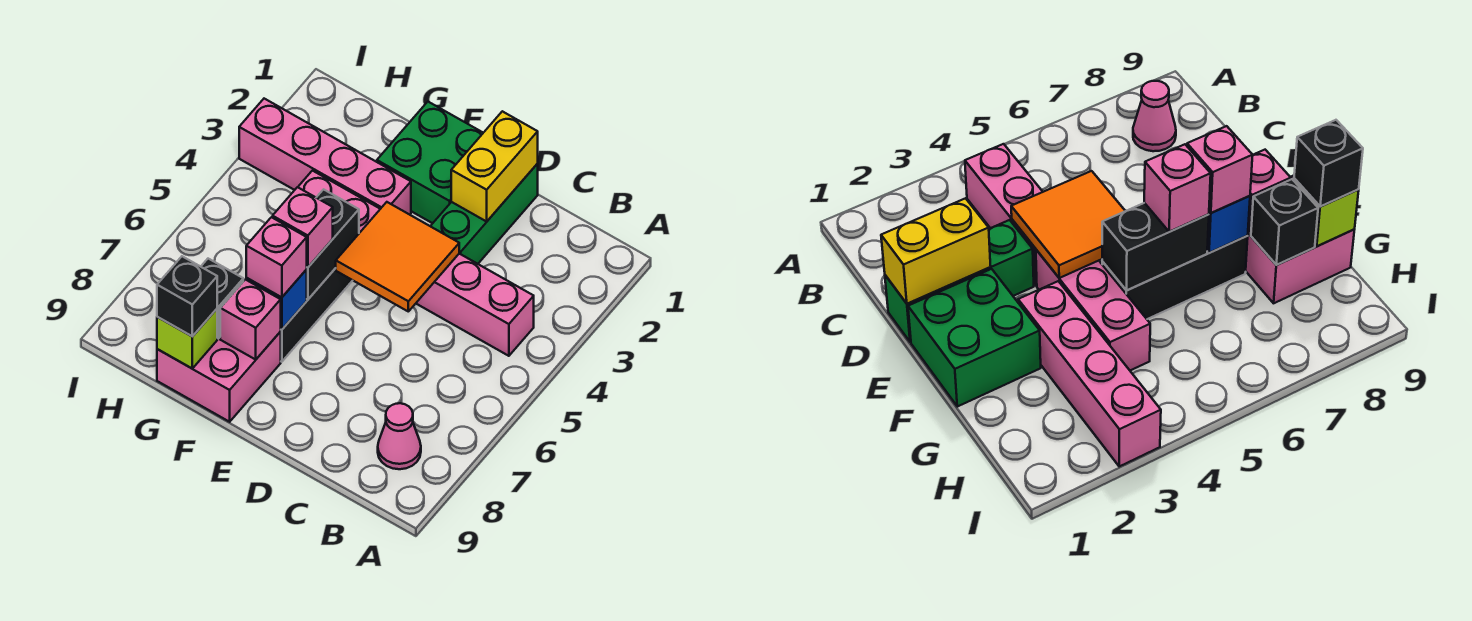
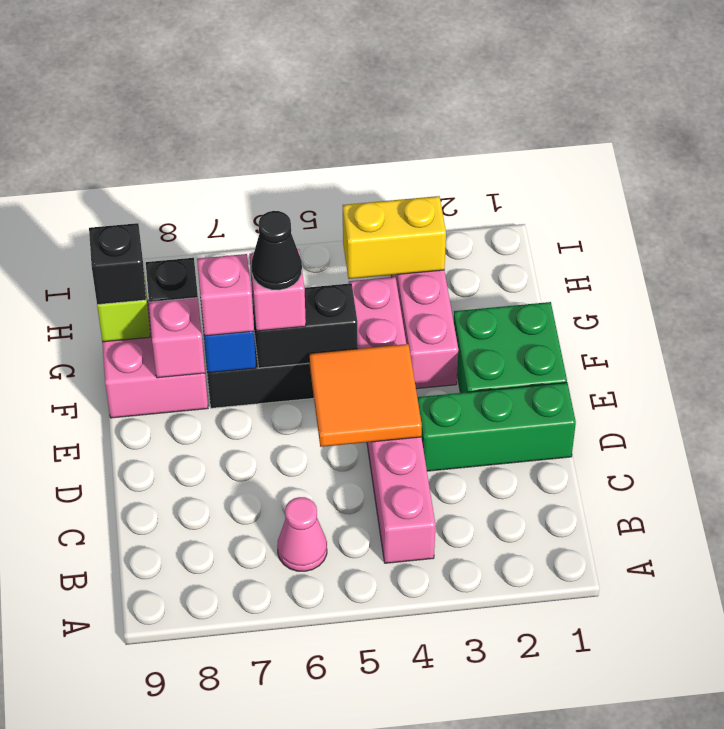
pink cone B8 level 1 -> pink cone B6 level 1
yellow brick D1:D2 level 2 -> yellow brick H3:H4 level 2
none -> black cone F6 level 4

